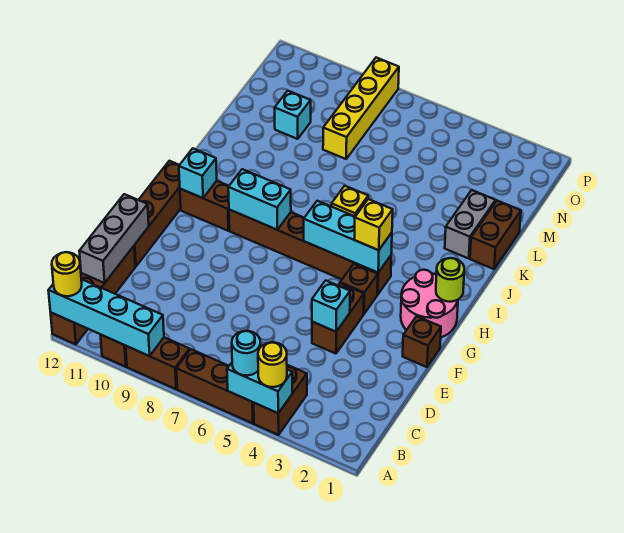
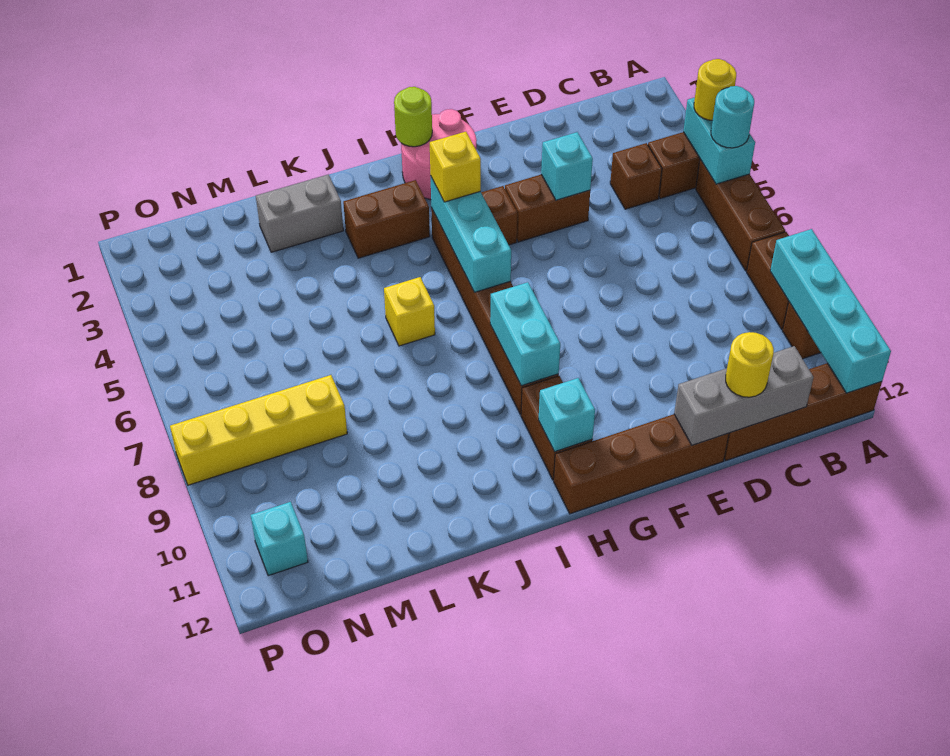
yellow round brick A12 level 3 -> yellow round brick D12 level 3
brown brick F1 level 1 -> brown brick C4 level 1
brown brick K1:L1 level 1 -> brown brick I3:J3 level 1
cyan brick M10 level 1 -> cyan brick O11 level 1

